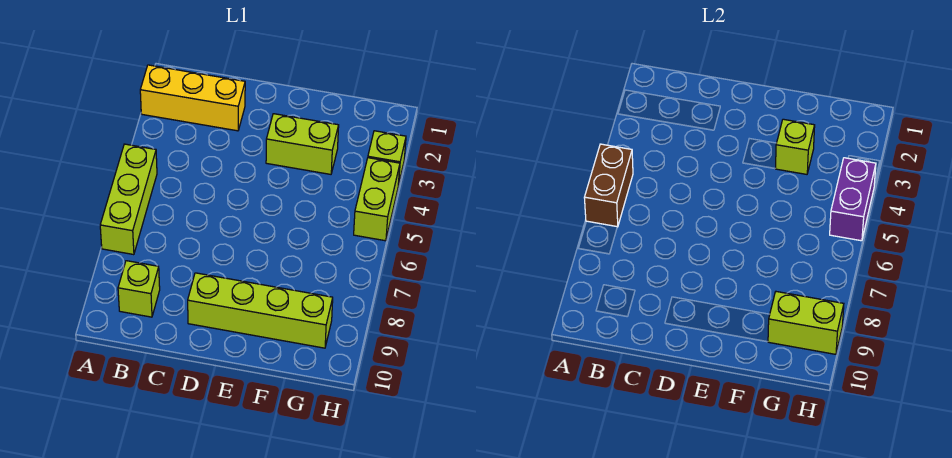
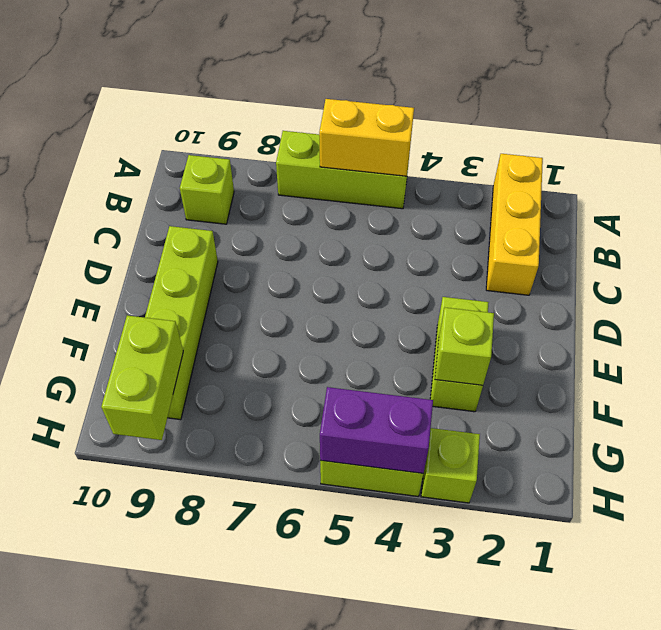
brown brick A5:A6 level 2 -> yellow brick A5:A6 level 2

